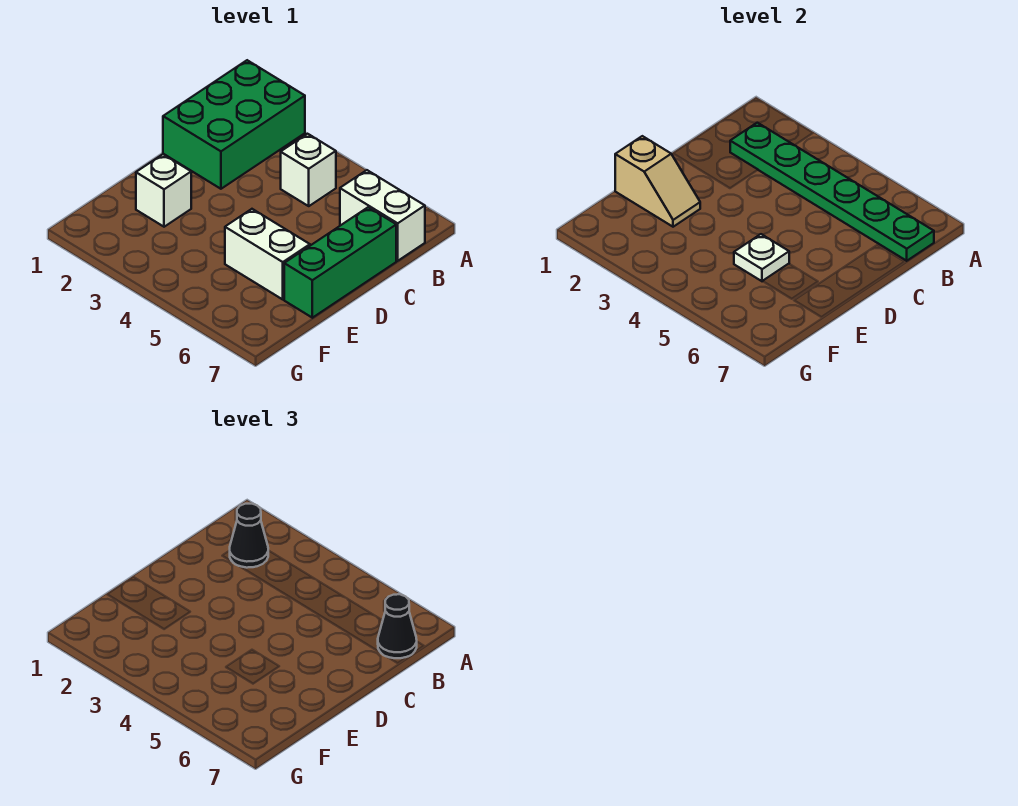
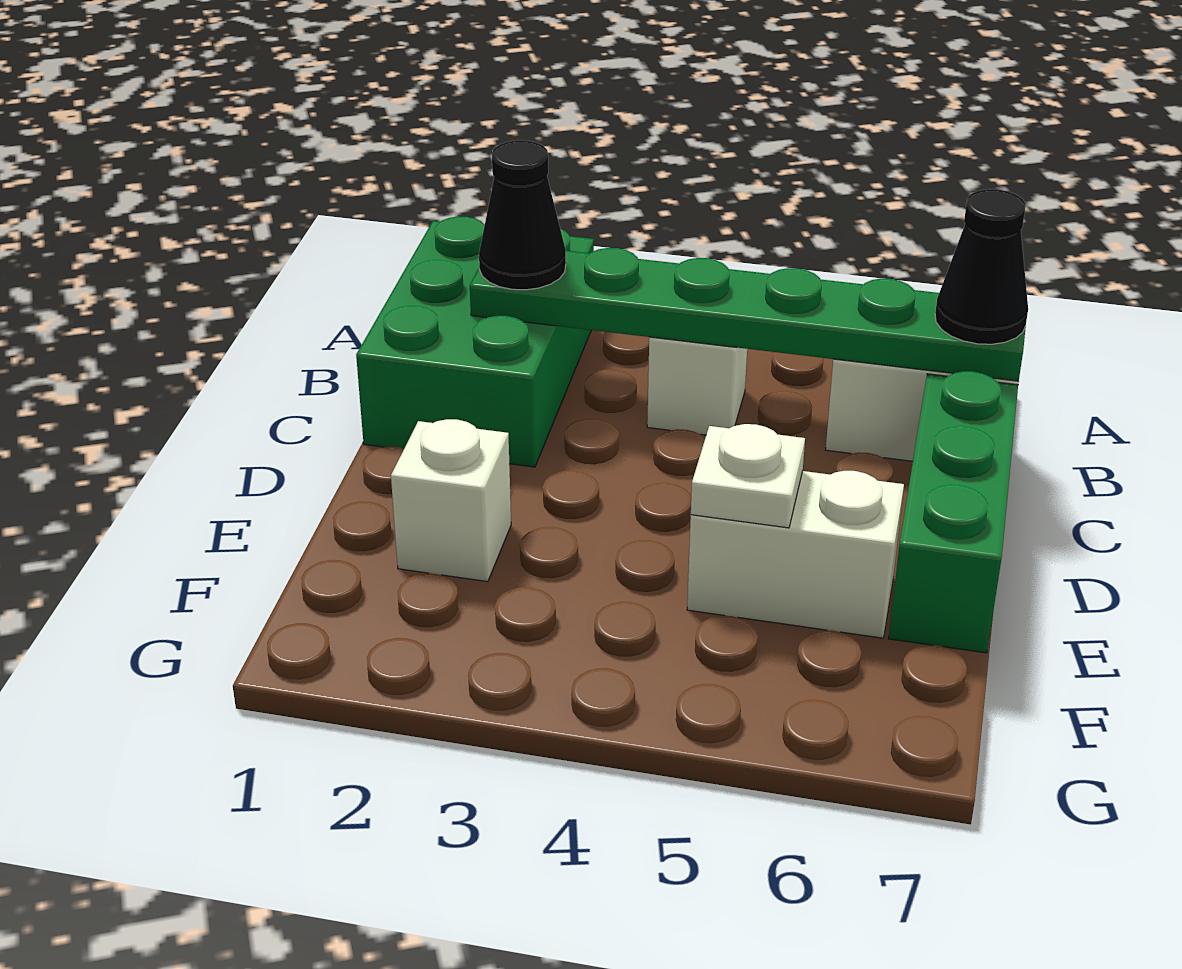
tan slope E1:E2 level 2 top 1 -> none

